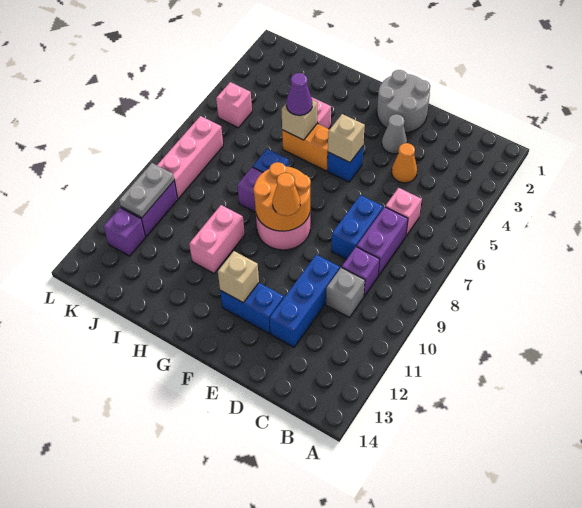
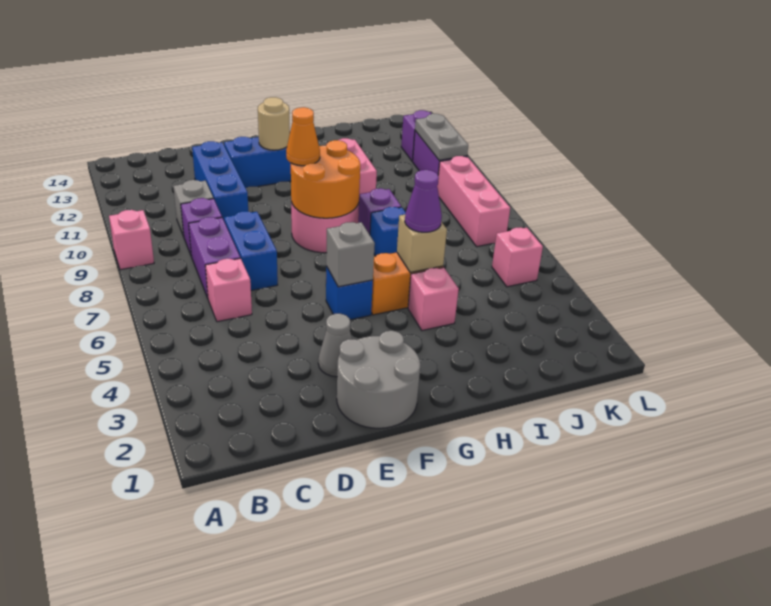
none -> pink brick A9 level 1
orange cone D4 level 1 -> none
tan brick F5 level 2 -> grey brick F5 level 2
tan brick F12 level 2 -> tan round brick F12 level 2

